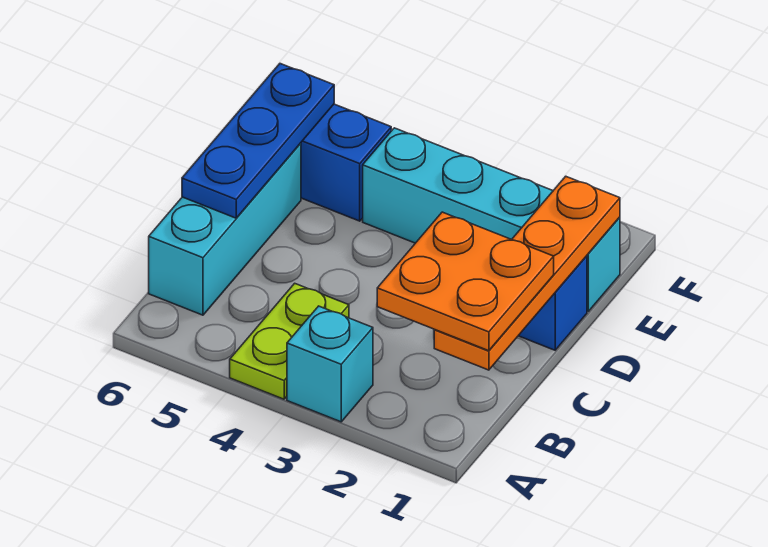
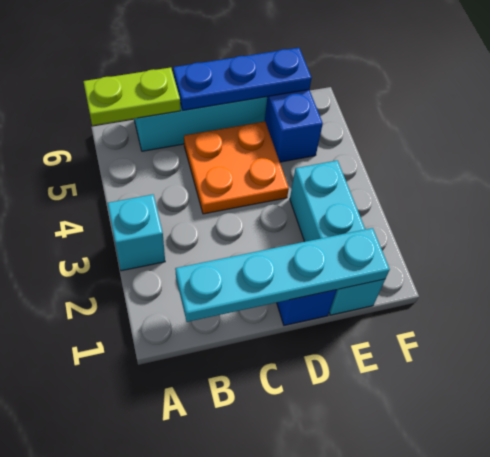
lime plate A4:B4 level 1 -> lime plate A6:B6 level 2
orange plate B1:E1 level 2 -> cyan plate B1:E1 level 2
orange plate B1:C2 level 3 -> orange plate C4:D5 level 1
cyan brick E1:E4 level 1 -> cyan brick E1:E3 level 1

